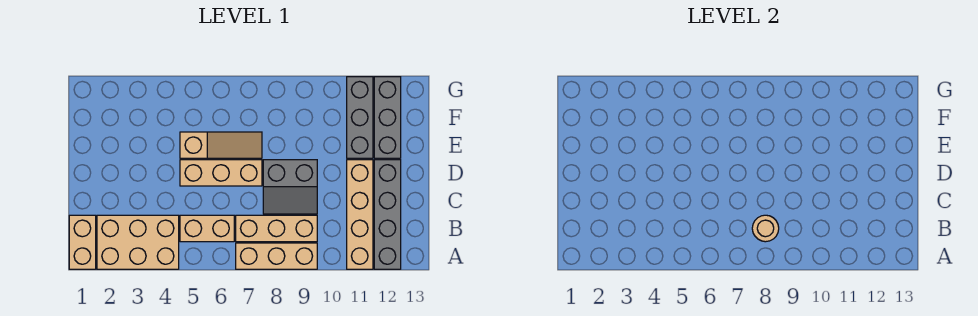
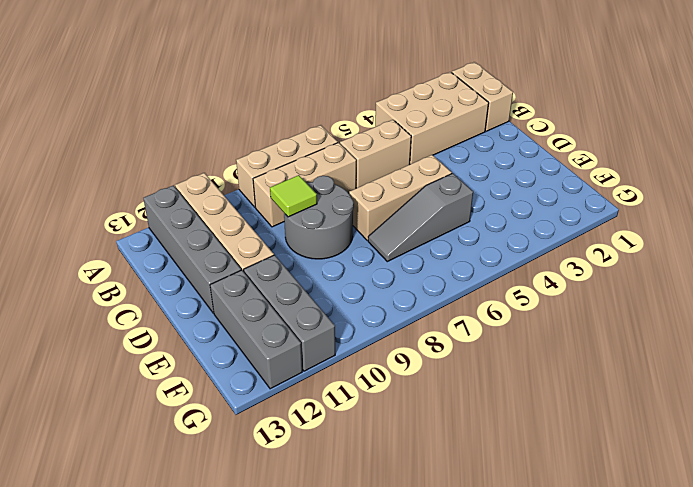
tan round brick B8 level 2 -> none
grey slope C8:D9 level 1 top D -> grey round brick C8:D9 level 1
none -> lime tile C9 level 2
tan slope E5:E7 level 1 top 5 -> grey slope E5:E7 level 1 top 5

